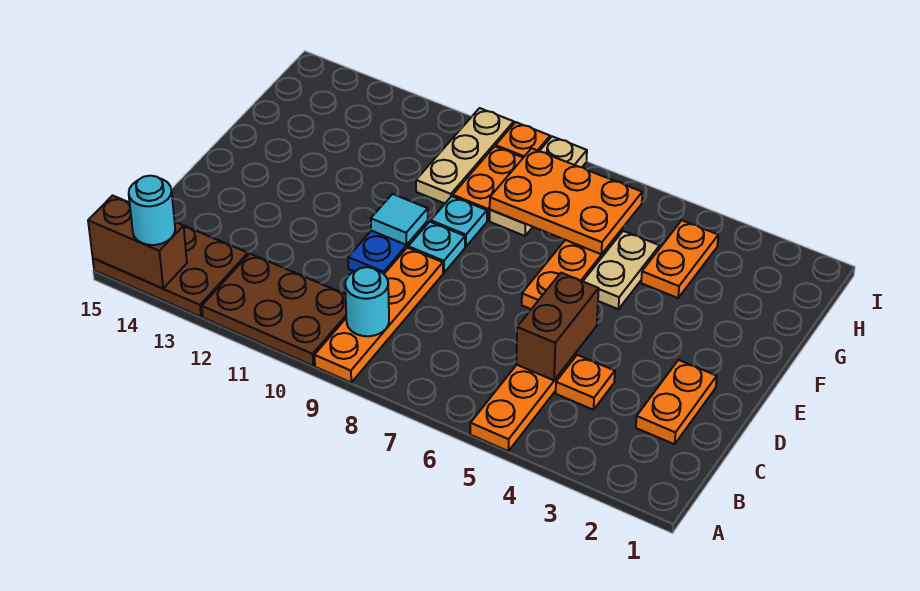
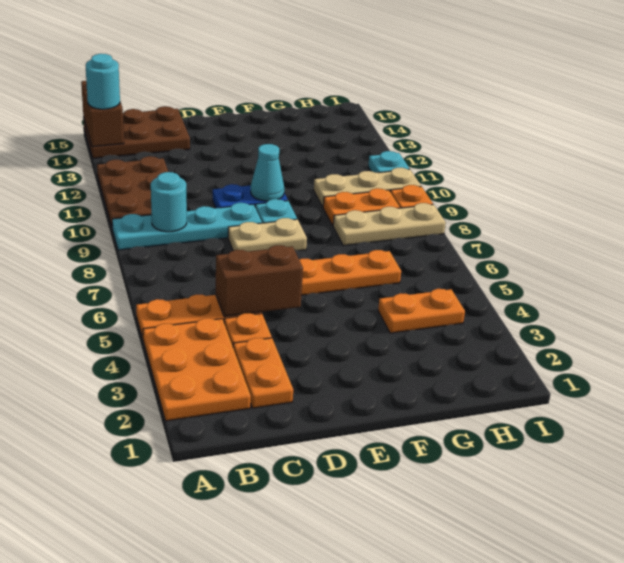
orange plate A9:D9 level 1 -> cyan plate A9:D9 level 1
brown plate A13:B15 level 1 -> brown plate A14:C15 level 1
orange plate C2:D2 level 1 -> orange plate C2:C3 level 1
cyan tile E10 level 2 -> cyan cone E10 level 2
tan plate F5:G5 level 1 -> tan plate D8:E8 level 1
cyan plate F9 level 1 -> cyan plate I11 level 1
orange plate G6:H8 level 2 -> orange plate A2:B4 level 1

